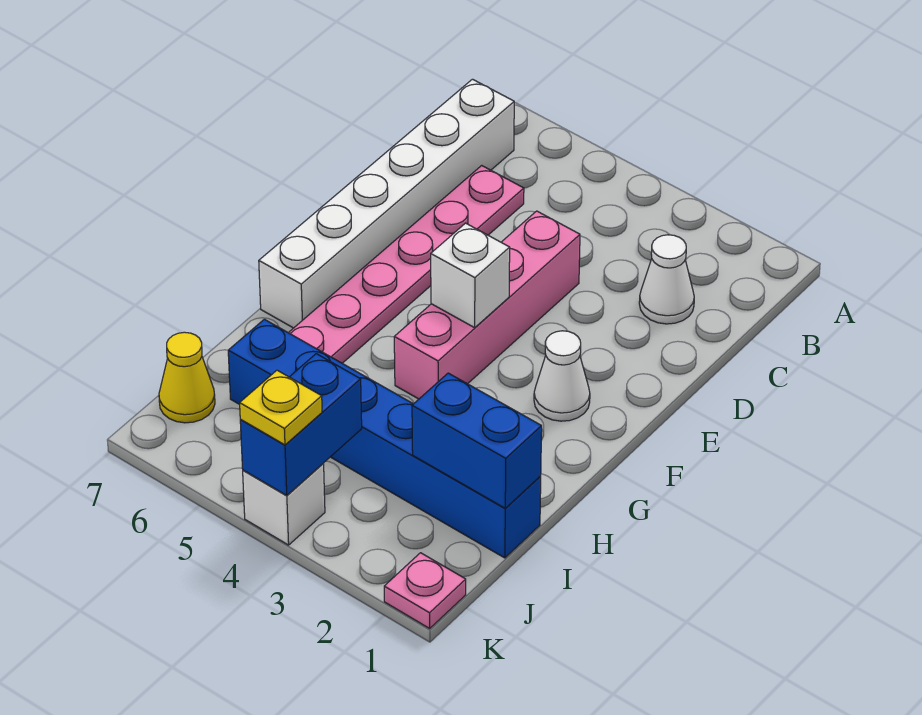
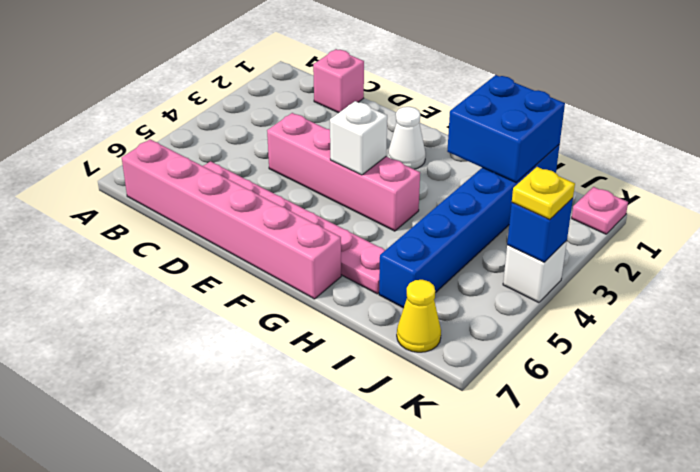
white brick B7:G7 level 1 -> pink brick B7:G7 level 1
none -> pink brick C1 level 1
white cone C2 level 1 -> none
blue brick I1:I2 level 2 -> blue brick H1:I2 level 2
blue brick J4:K4 level 2 -> blue brick K4 level 2

